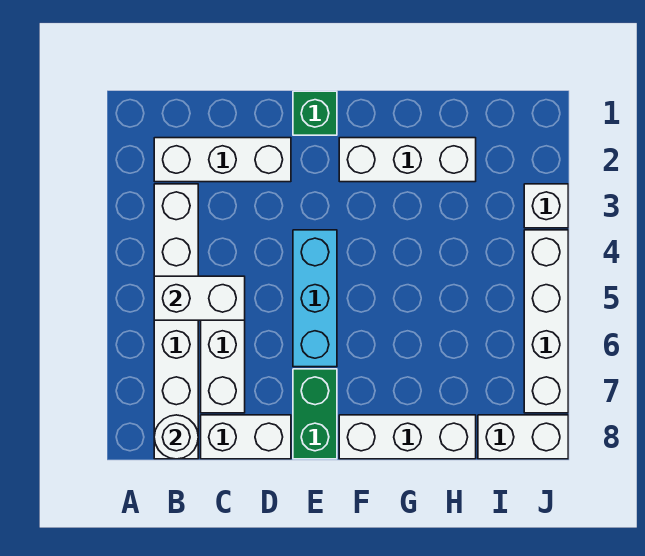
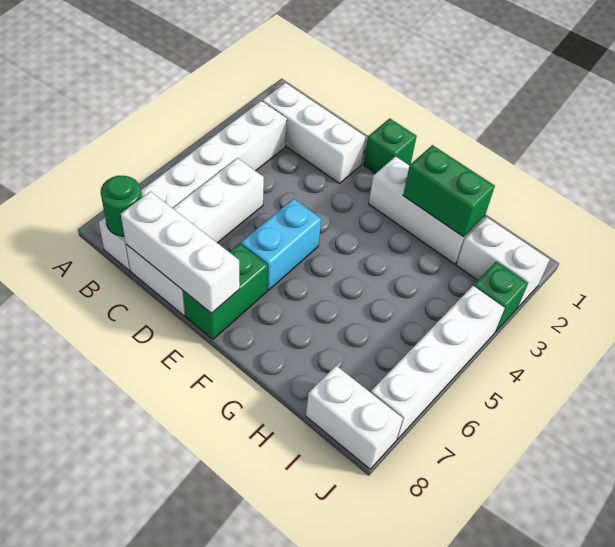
white brick B5:C5 level 2 -> white brick I2:J2 level 1
white round brick B8 level 2 -> green round brick B8 level 2
cyan brick E4:E6 level 1 -> cyan brick E5:E6 level 1
white brick F8:H8 level 1 -> white brick C8:E8 level 2
none -> green brick G2:H2 level 2
white brick J3 level 1 -> green brick J3 level 1

